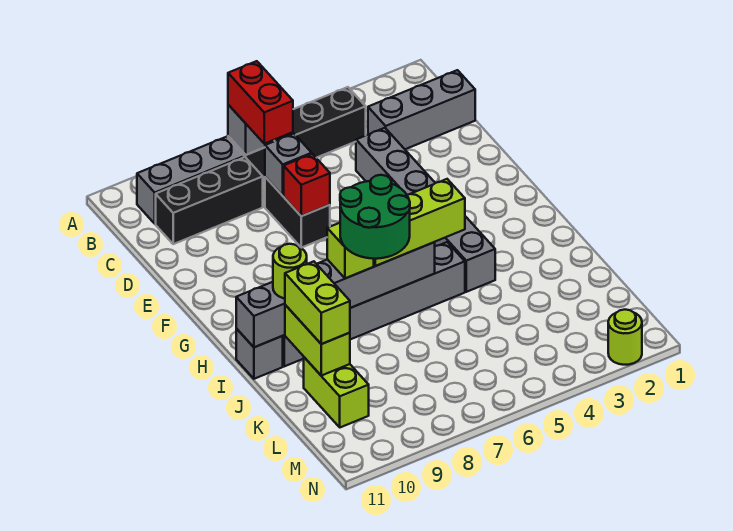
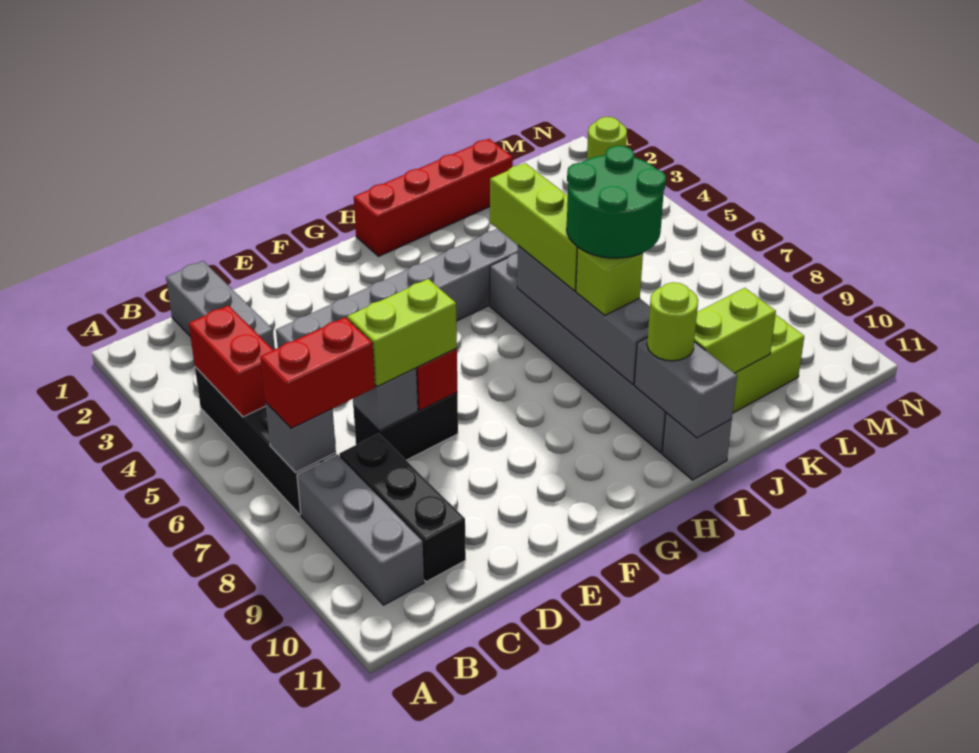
none -> red brick B4:B5 level 2
none -> red brick H1:K1 level 1
lime brick J10:K10 level 3 -> lime brick D7:E7 level 3

